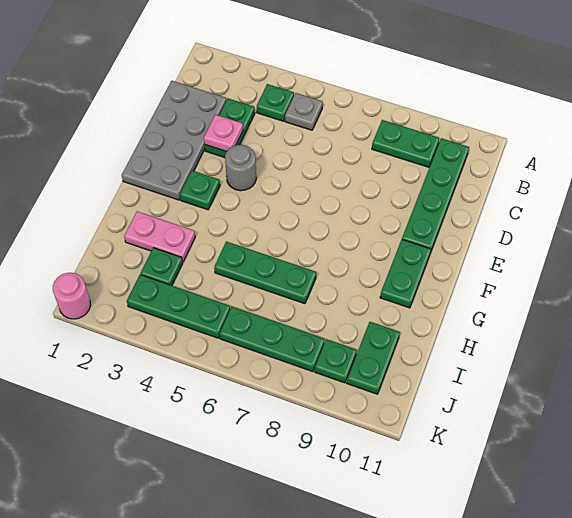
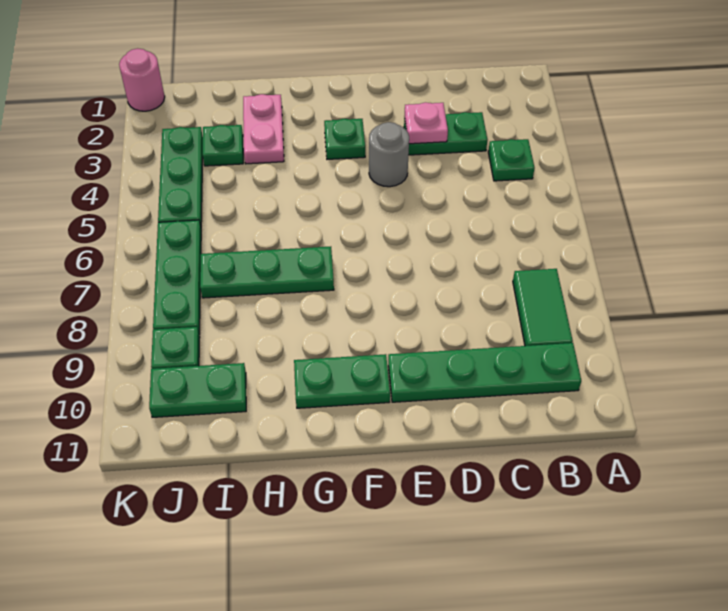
grey plate B5 level 1 -> none
green plate B8:B9 level 1 -> green tile B8:B9 level 1
grey plate C1:F2 level 1 -> none
green plate H5:H7 level 1 -> green plate G7:I7 level 1

